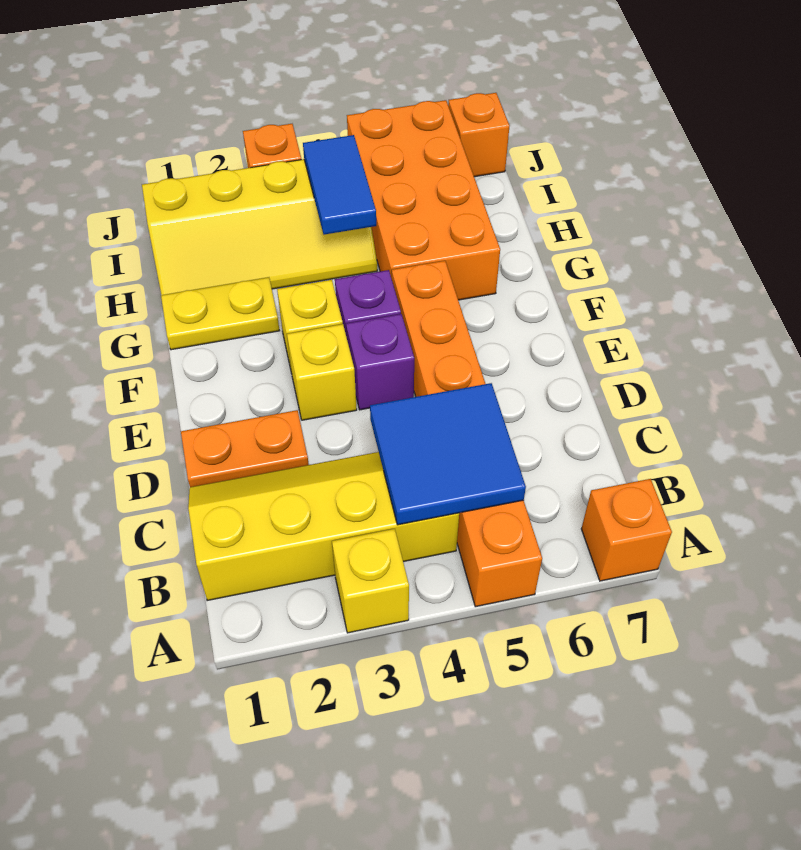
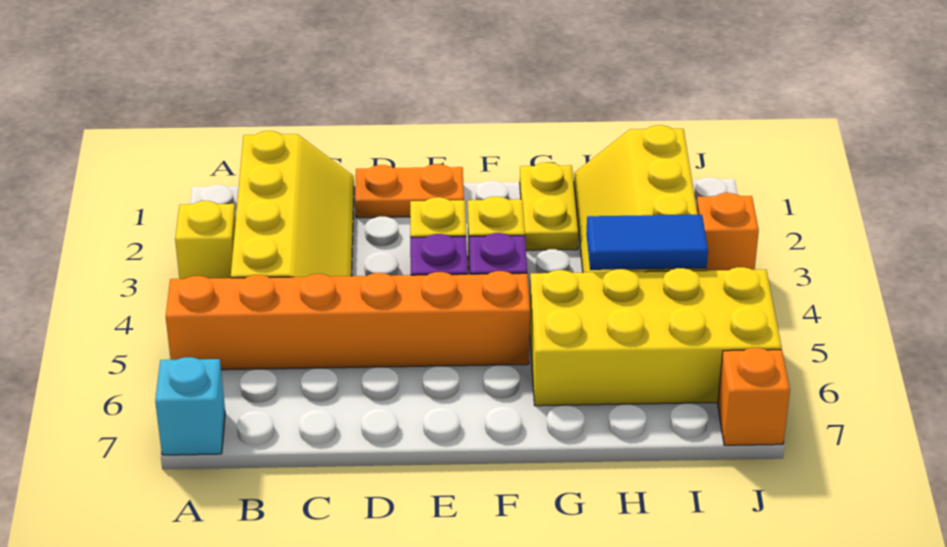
orange brick A7 level 1 -> cyan brick A7 level 1
blue tile B4:C5 level 2 -> none
orange plate D1:D2 level 1 -> orange plate D1:E1 level 1
orange brick G5:J6 level 1 -> yellow brick G5:J6 level 1

